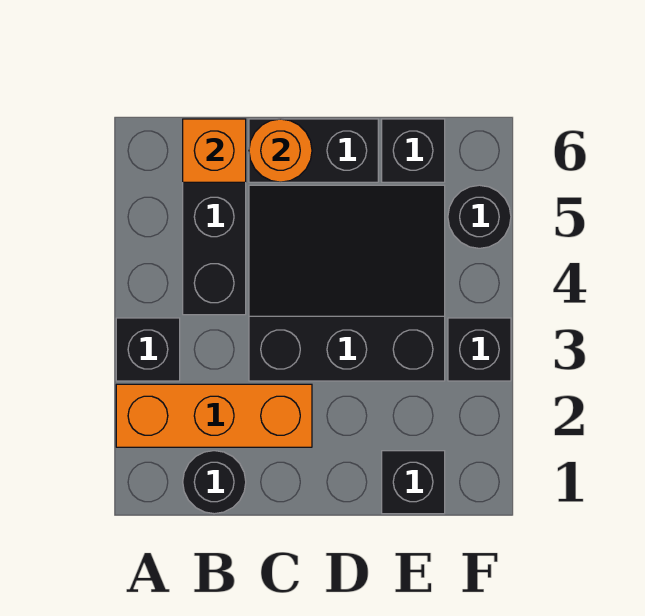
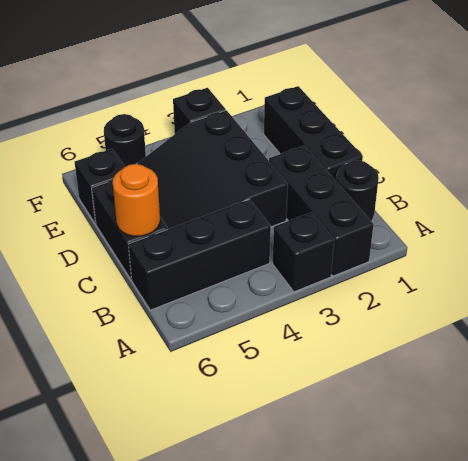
orange brick A2:C2 level 1 -> black brick A2:C2 level 1
orange brick B6 level 2 -> none
black brick E1 level 1 -> black brick C1:E1 level 1

